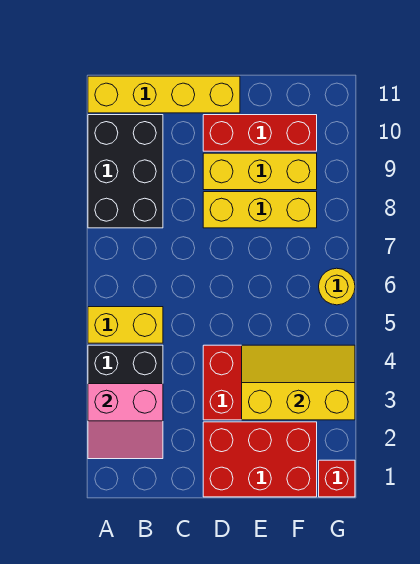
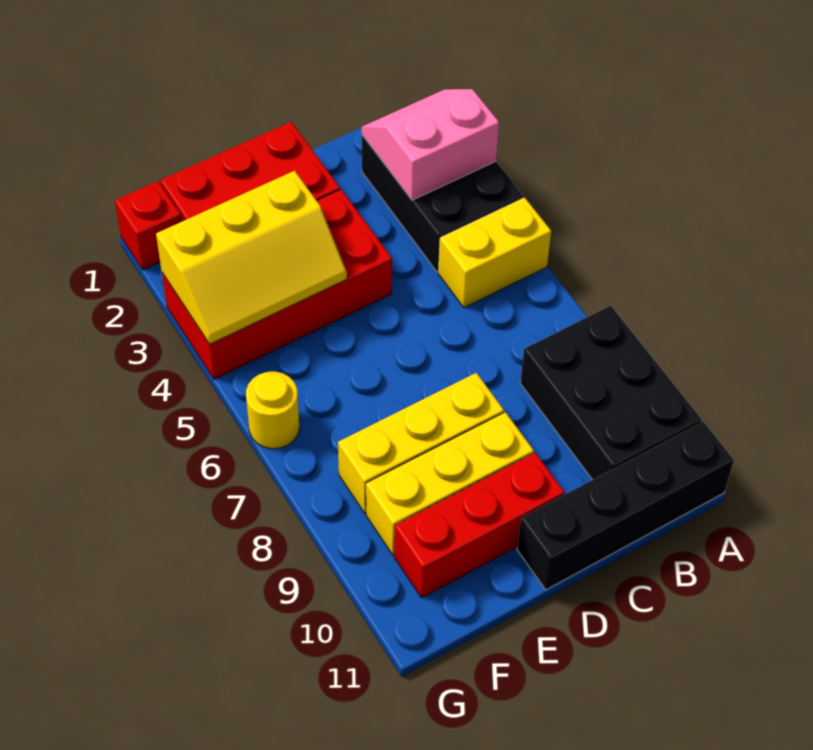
yellow brick A11:D11 level 1 -> black brick A11:D11 level 1

